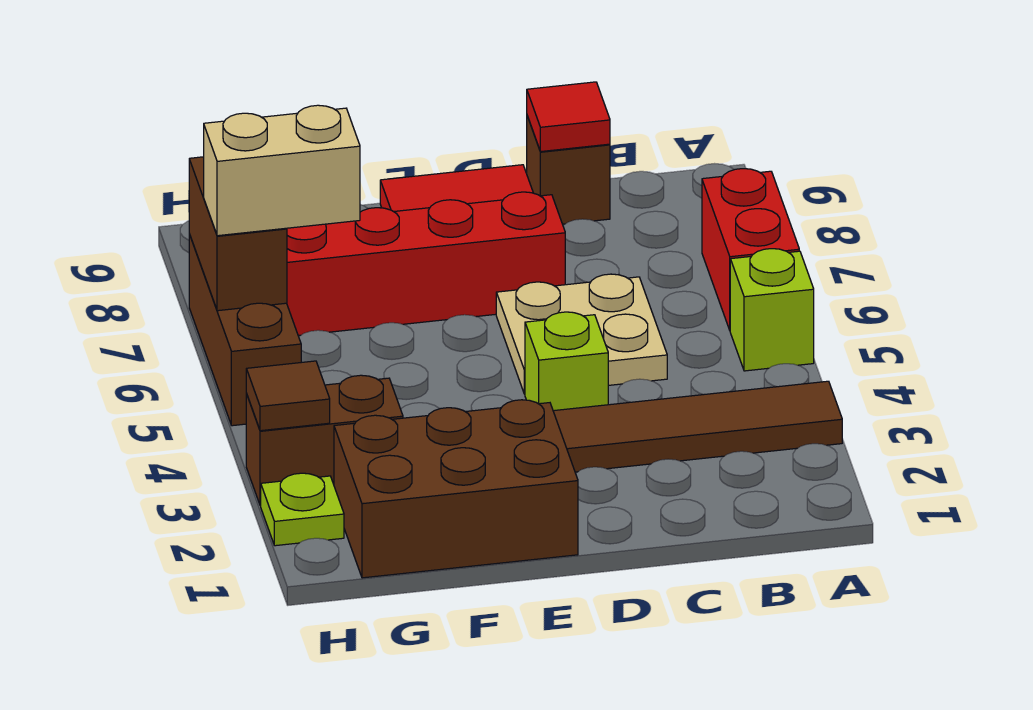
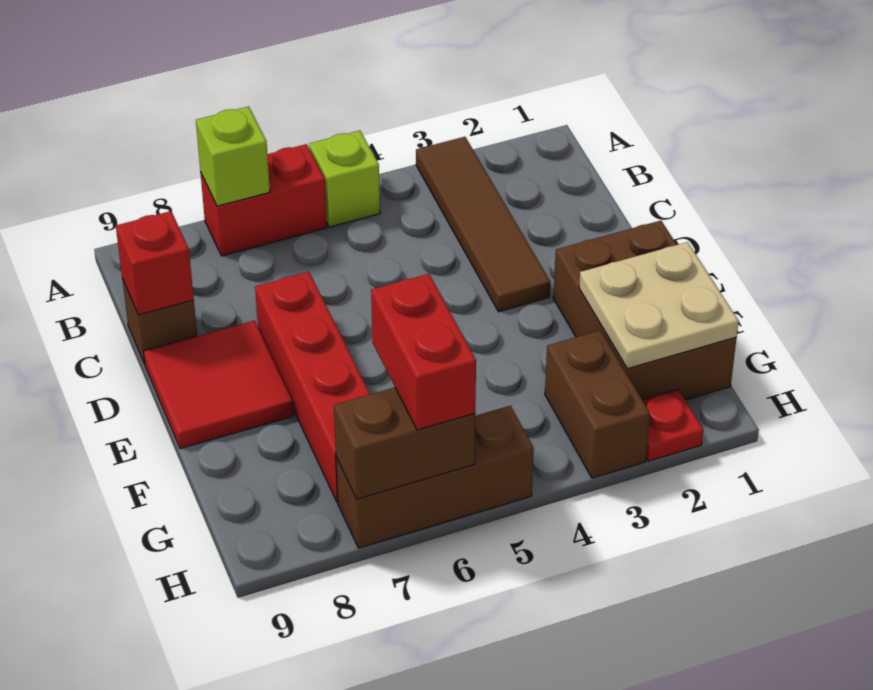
tan plate C5:D6 level 1 -> tan plate F1:G2 level 2
red tile C9 level 2 -> red brick C9 level 2
lime brick D4 level 1 -> lime brick A7 level 2
tan brick G6:H6 level 3 -> red brick G6:H6 level 3
lime plate H2 level 1 -> red plate H2 level 1
brown tile H3 level 2 -> none

